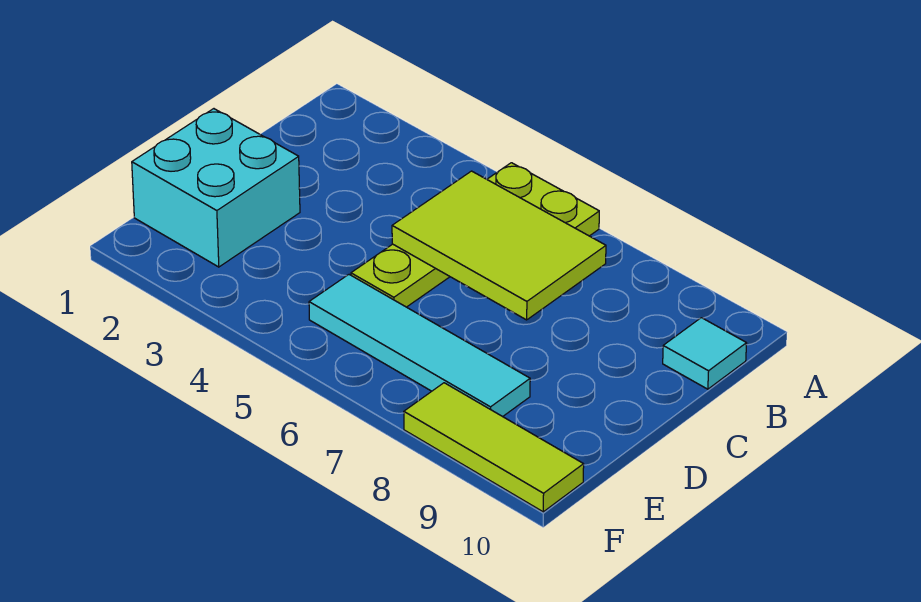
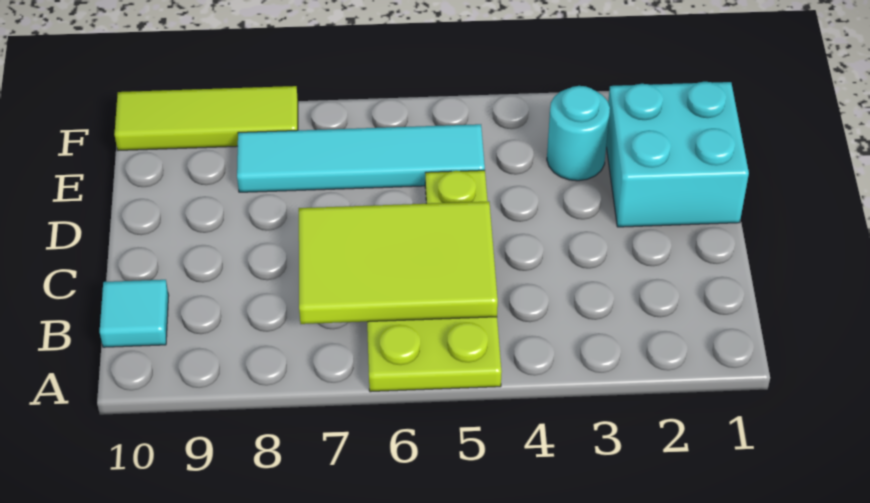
none -> cyan round brick E3 level 1

